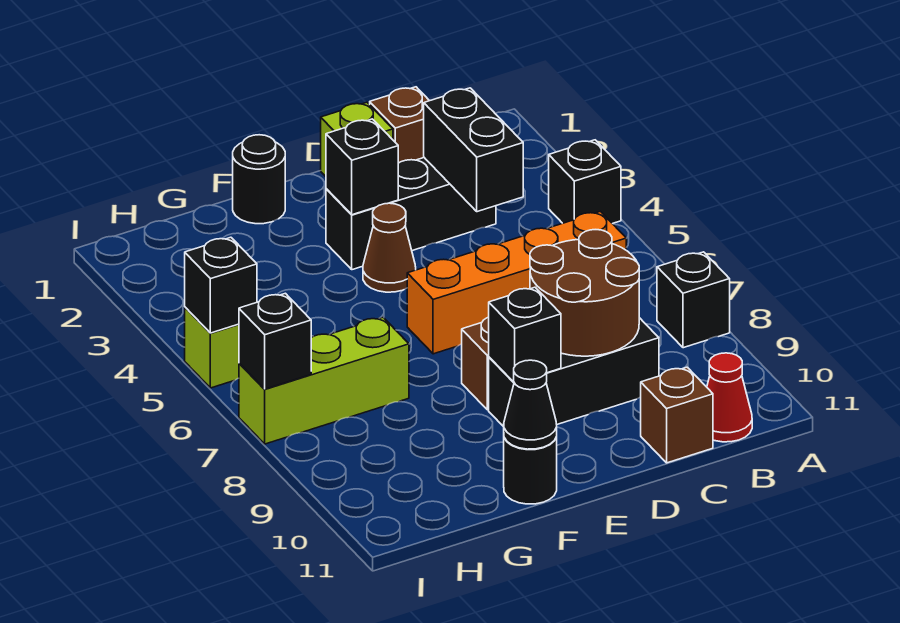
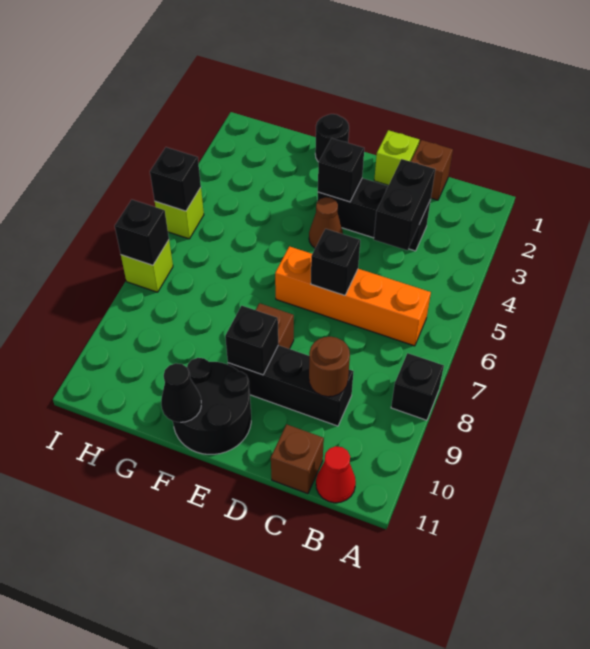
black brick A4 level 1 -> black brick D6 level 2
brown round brick C8:D9 level 2 -> brown round brick C9 level 2
black round brick F11 level 1 -> black round brick E10:F11 level 1
lime brick G7:I7 level 1 -> lime brick I7 level 1

